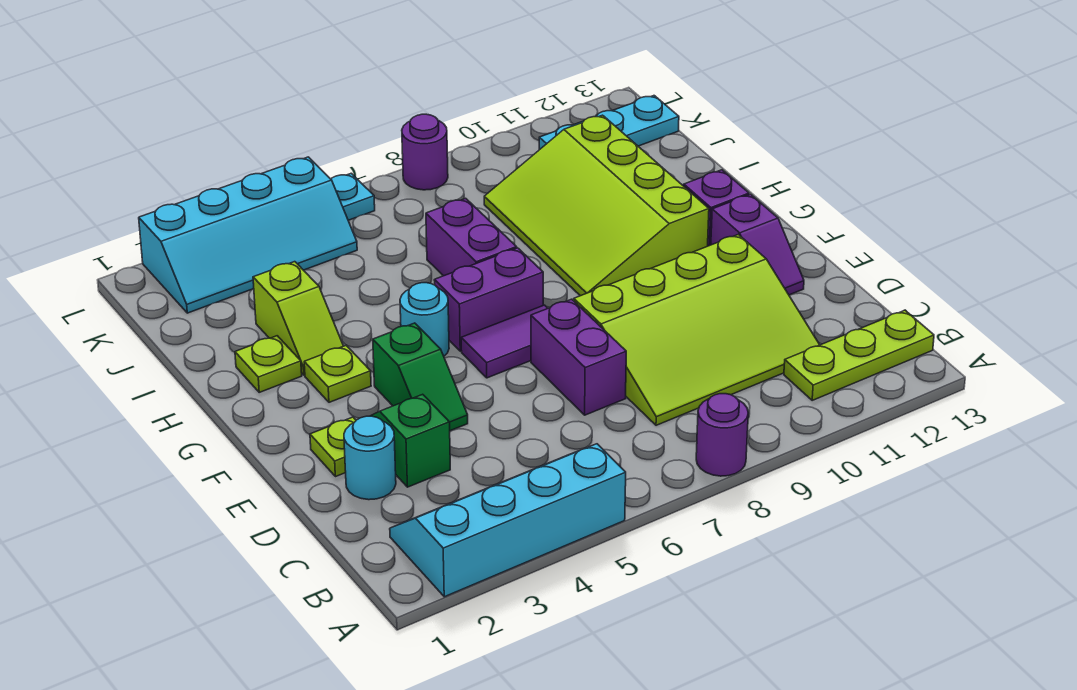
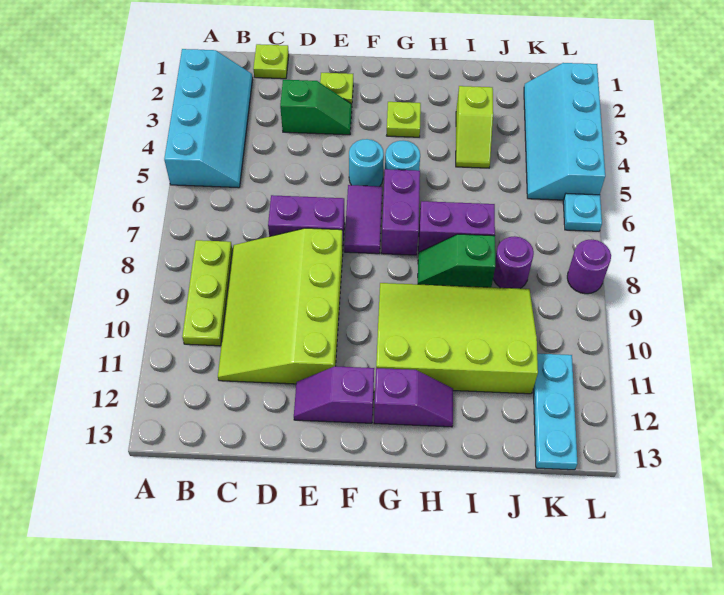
purple round brick A8 level 1 -> purple round brick J8 level 1
lime plate B11:B13 level 1 -> lime plate B8:B10 level 1
cyan round brick D2 level 1 -> cyan round brick F5 level 1
green slope E4:F4 level 1 top F -> green slope H8:I8 level 1 top I
lime plate H2 level 1 -> lime plate C1 level 1
lime slope H3:I3 level 1 top I -> lime slope I3:I4 level 1 top 3

